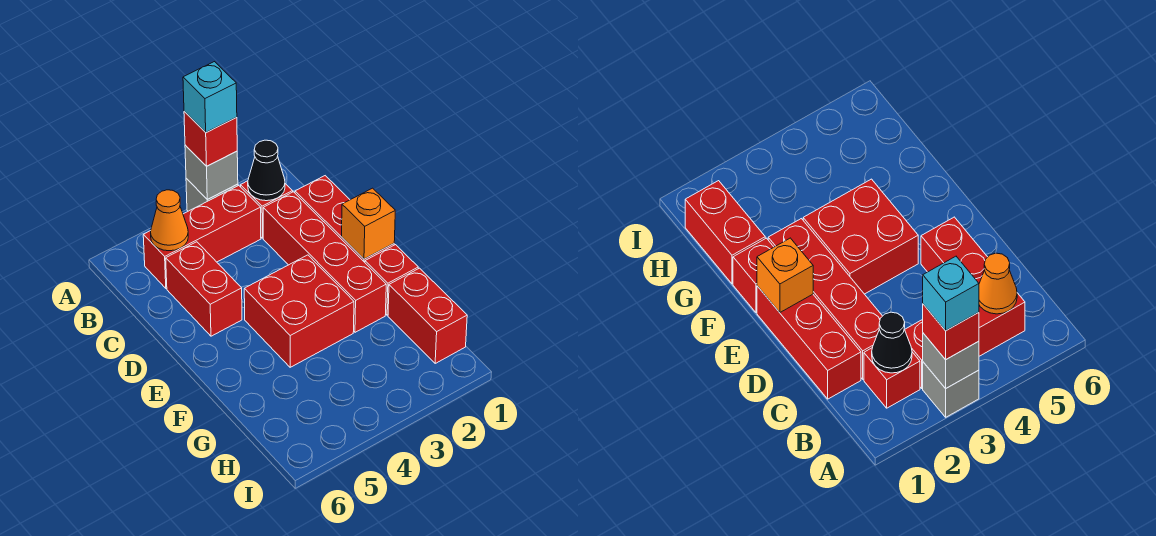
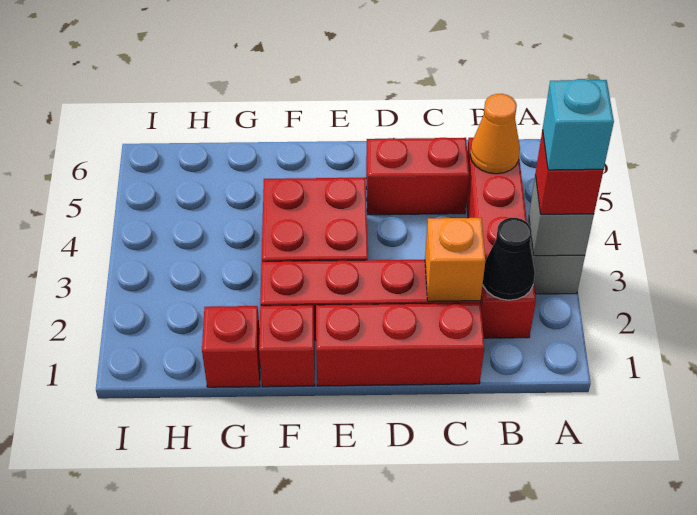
orange brick E1 level 2 -> orange brick C2 level 2
red brick G1:H1 level 1 -> red brick G1 level 1

